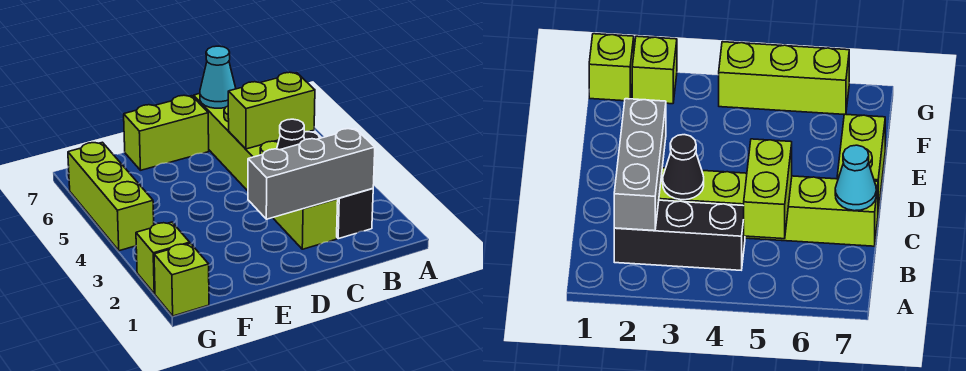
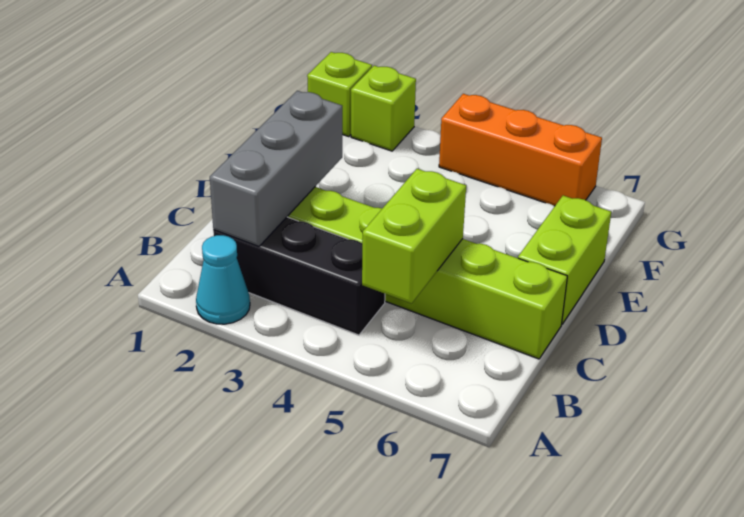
black cone C3 level 2 -> none
cyan cone C7 level 2 -> cyan cone A2 level 1
lime brick G4:G6 level 1 -> orange brick G4:G6 level 1

